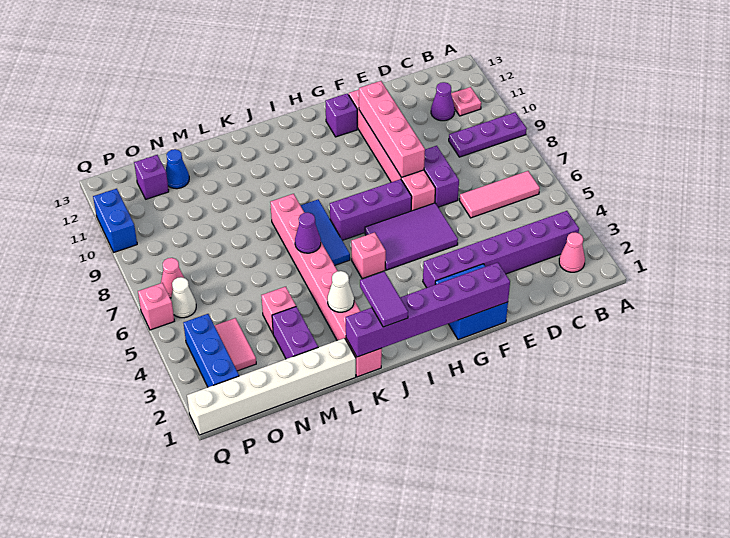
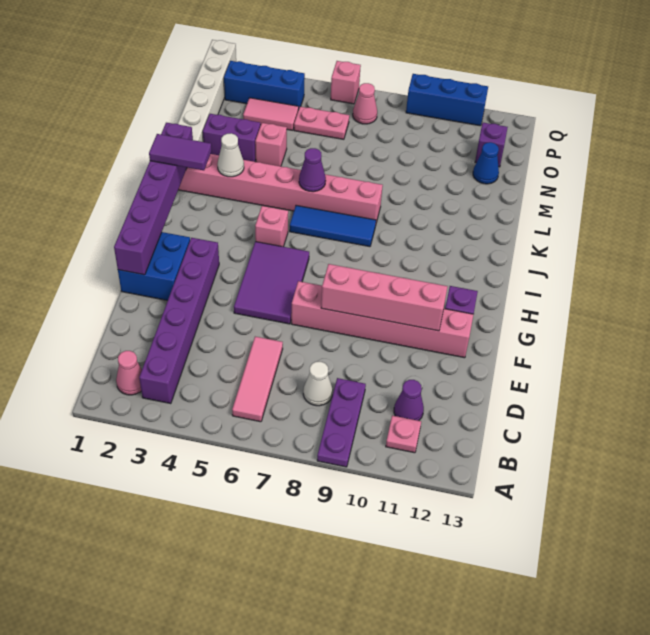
purple brick E7:E8 level 1 -> none
purple brick G7:I7 level 1 -> none
none -> pink plate O5:O6 level 1
white cone P6 level 1 -> white cone C8 level 1
blue brick Q10:Q11 level 1 -> blue brick Q9:Q11 level 1

